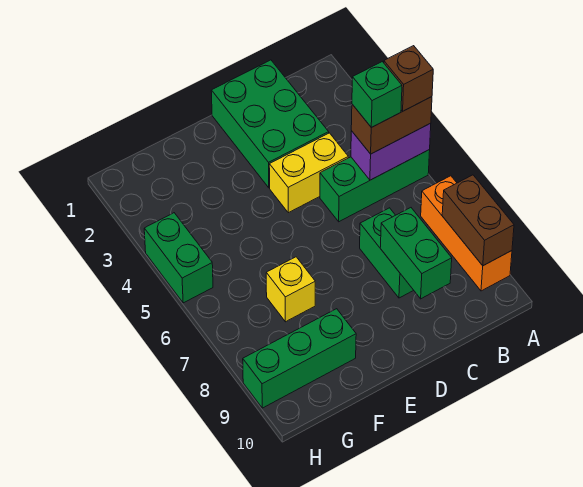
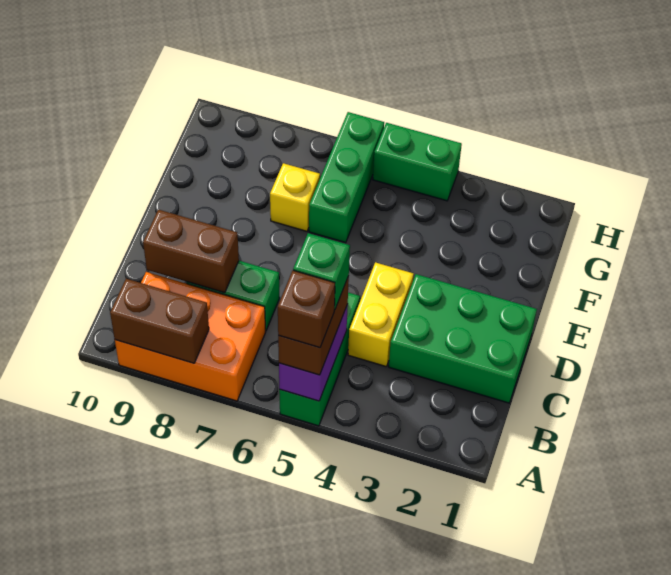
orange brick A7:A9 level 1 -> orange brick A7:B9 level 1
green brick C8:C9 level 2 -> brown brick C8:C9 level 2
green brick F9:H9 level 1 -> green brick F6:H6 level 1

